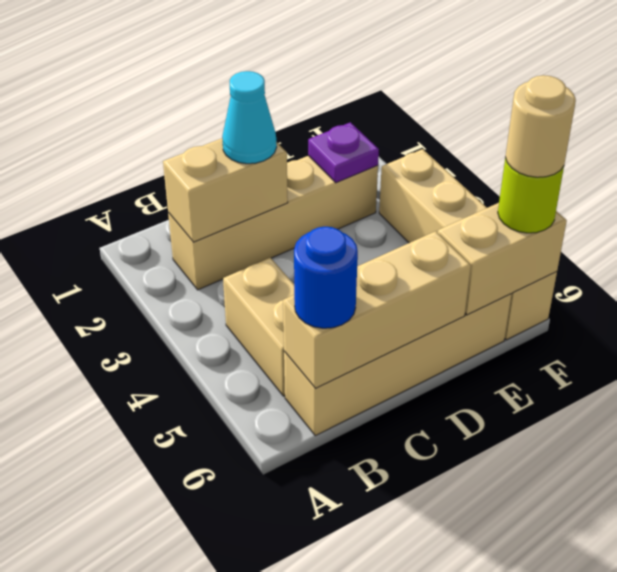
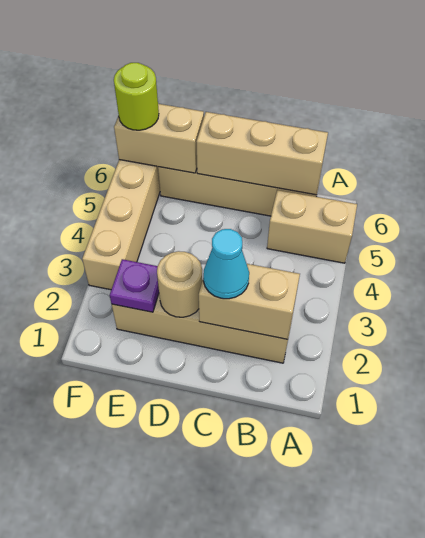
tan brick B4:B5 level 1 -> tan brick A5:B5 level 1
blue round brick B6 level 3 -> none
tan round brick F6 level 4 -> tan round brick D2 level 2

